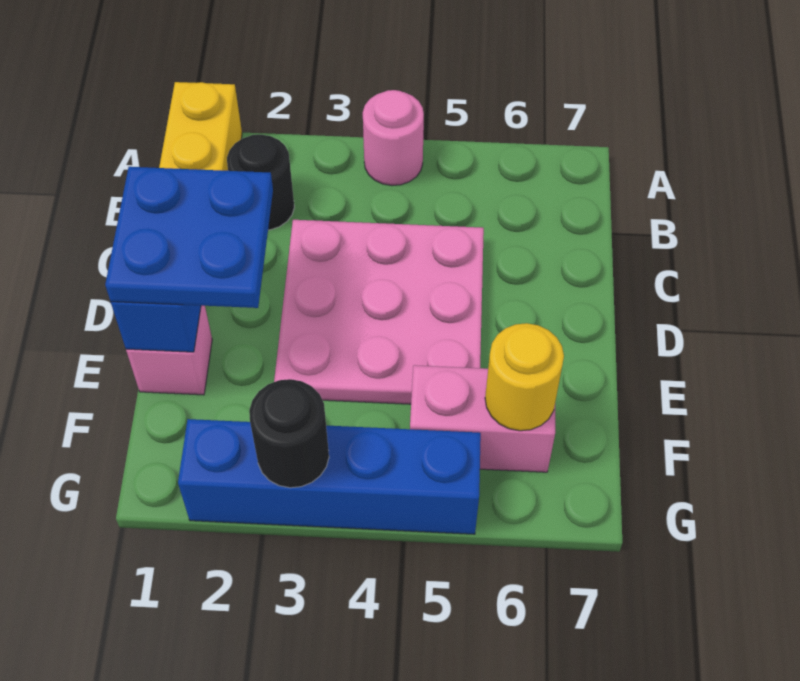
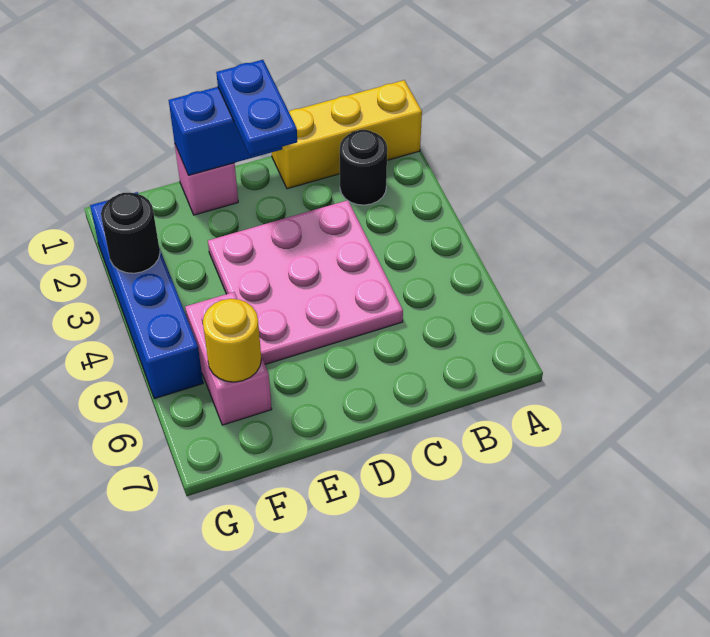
pink round brick A4 level 1 -> none
blue plate D1:E2 level 3 -> blue plate D1:D2 level 3

